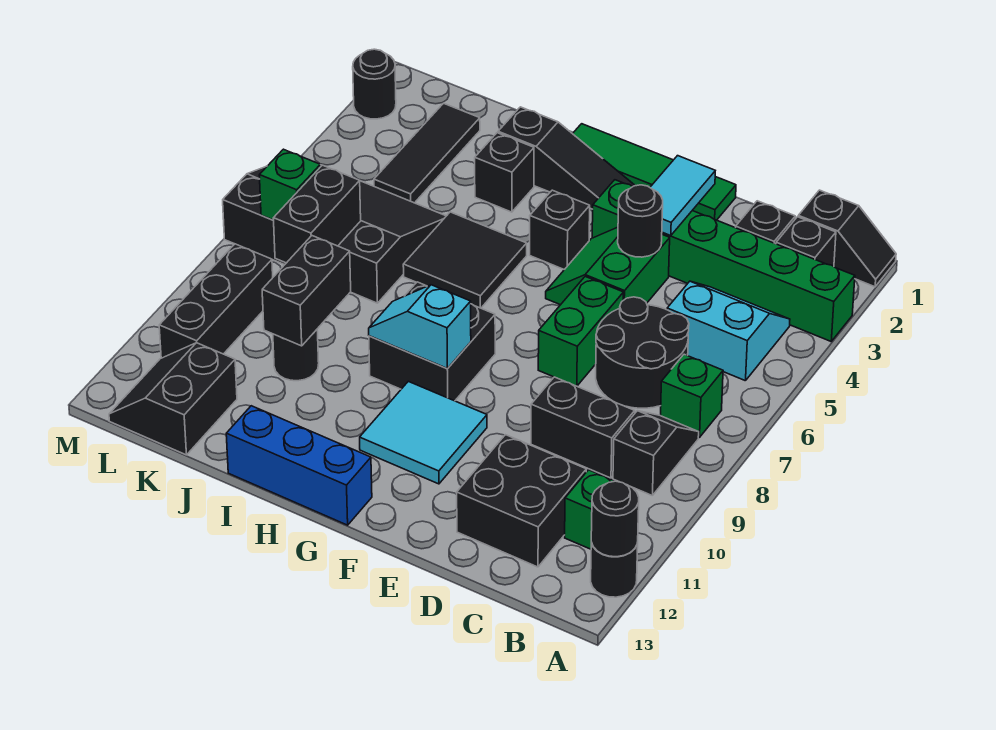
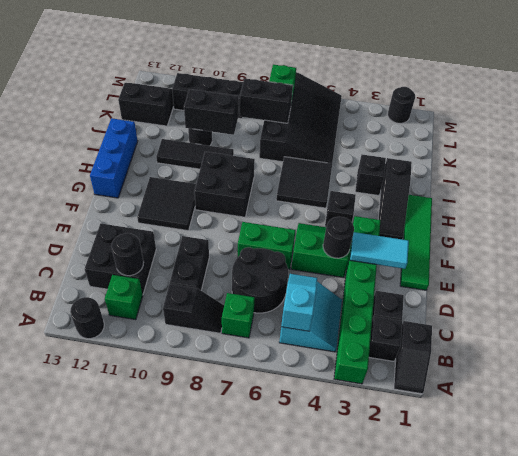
black round brick A12 level 2 -> black round brick C11 level 2
cyan tile F10:G11 level 1 -> black tile F10:G11 level 1
cyan slope G9:H9 level 2 top G -> cyan slope B5:C5 level 2 top B
black tile K2:K4 level 1 -> black tile I9:I11 level 1

